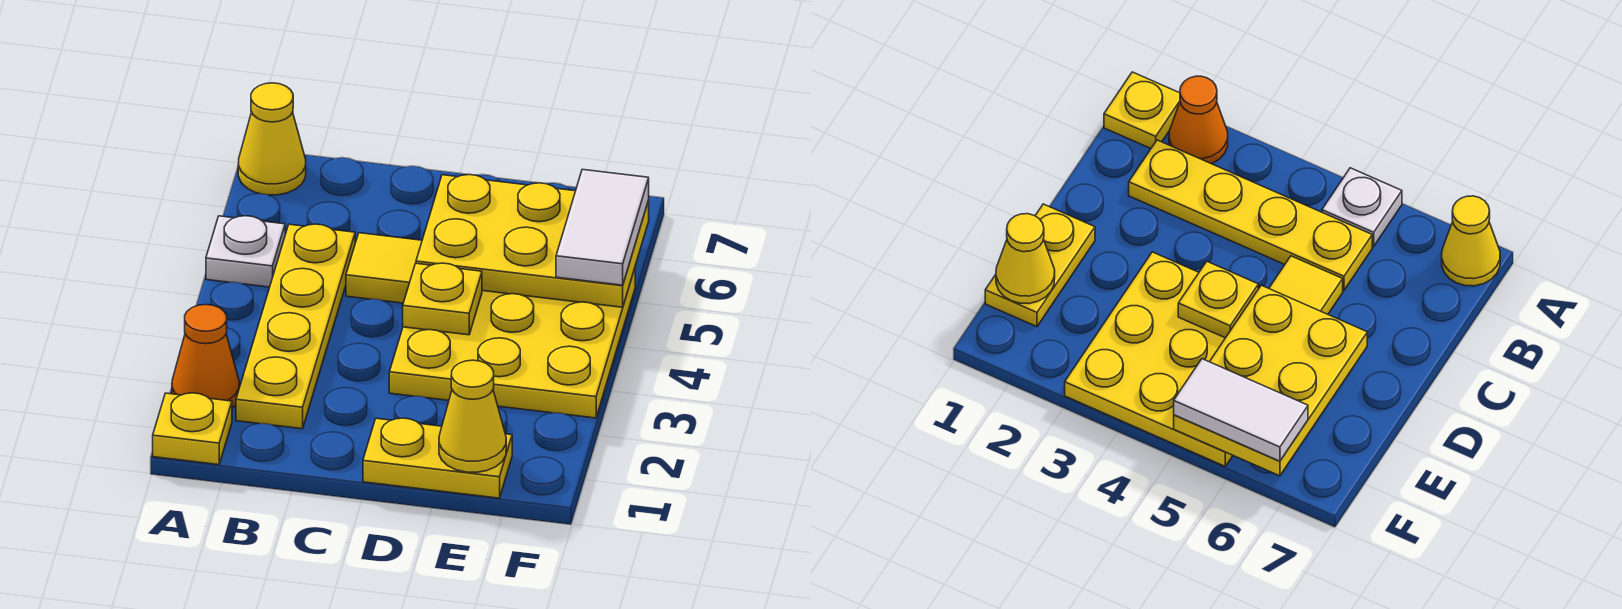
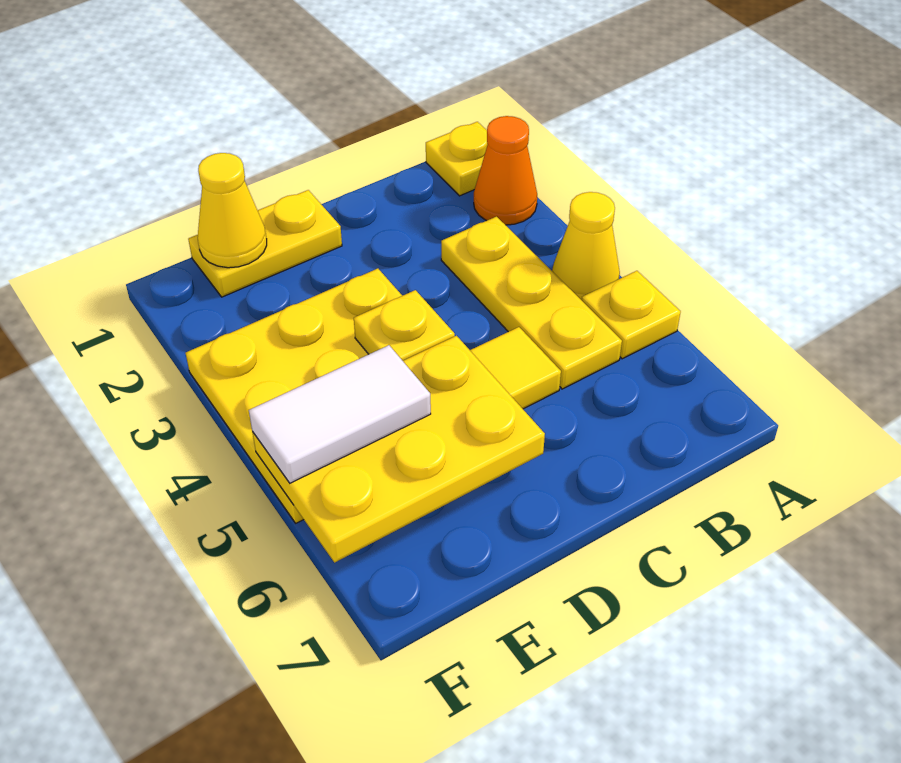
white plate A5 level 1 -> yellow plate A5 level 1
yellow cone A7 level 1 -> yellow cone A4 level 1
yellow plate B2:B5 level 1 -> yellow plate B3:B5 level 1
white tile F5:F6 level 3 -> white tile E5:F5 level 3

